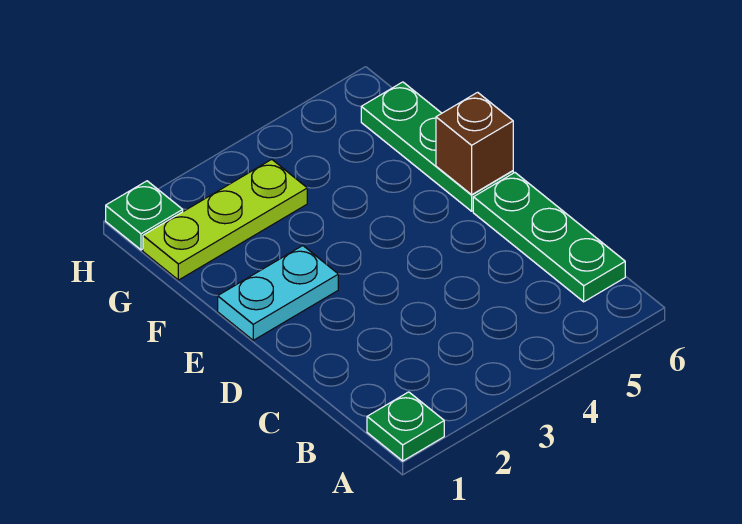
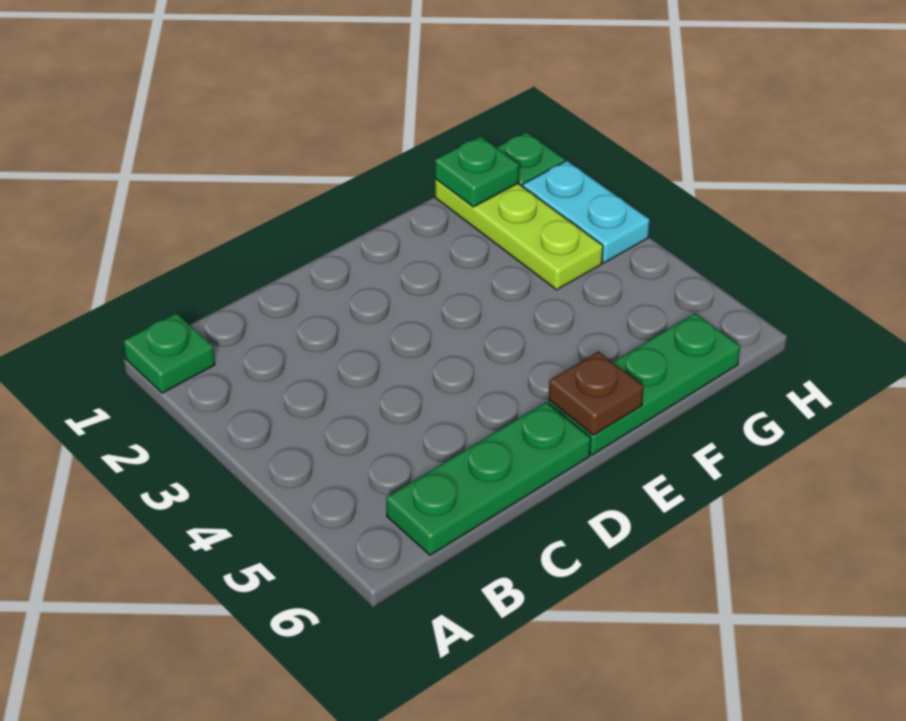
cyan plate E1:E2 level 1 -> cyan plate H2:H3 level 1
brown brick E6 level 2 -> brown plate E6 level 2
none -> green plate G1 level 2

